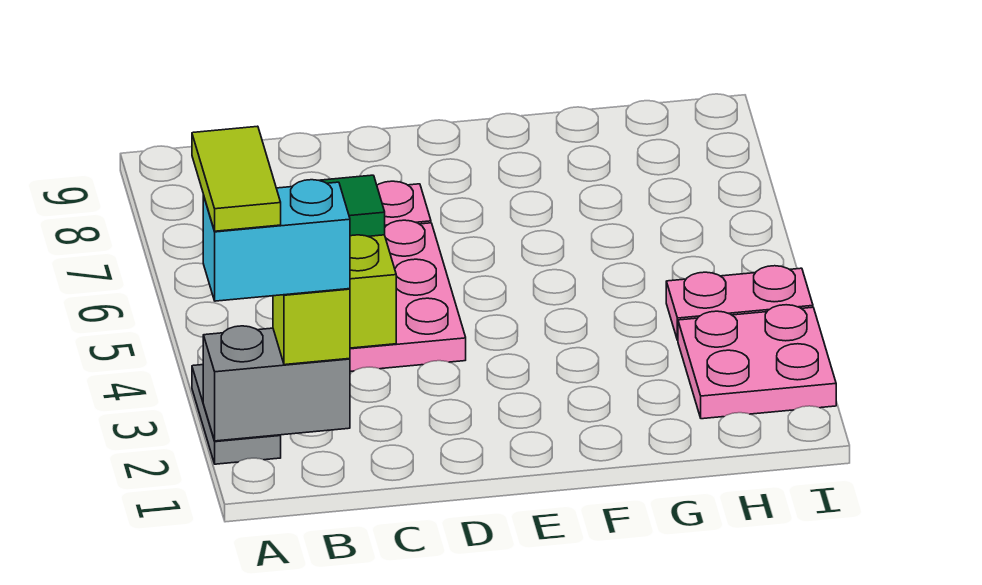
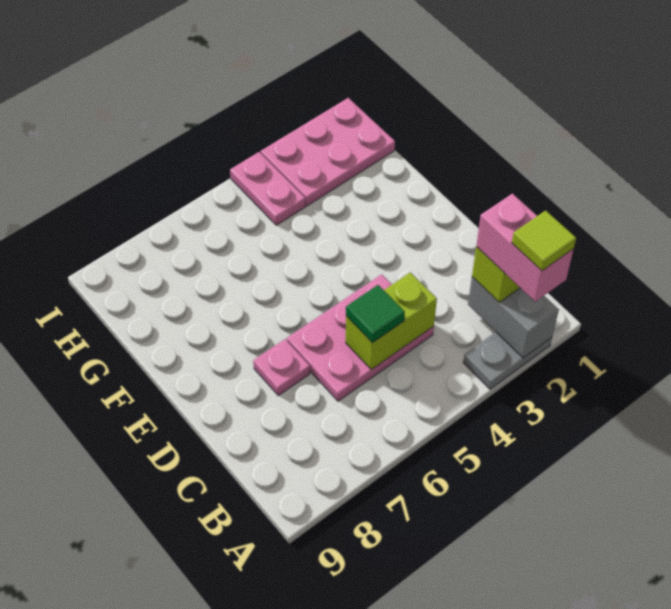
cyan brick A2:B2 level 4 -> pink brick A2:B2 level 4
lime tile A2:A3 level 5 -> lime tile A2 level 5
pink plate H2:I3 level 1 -> pink plate H1:I3 level 1

